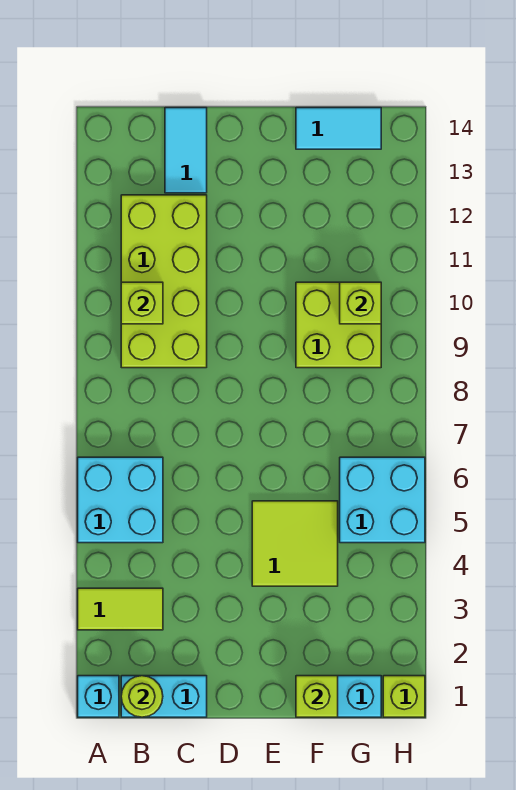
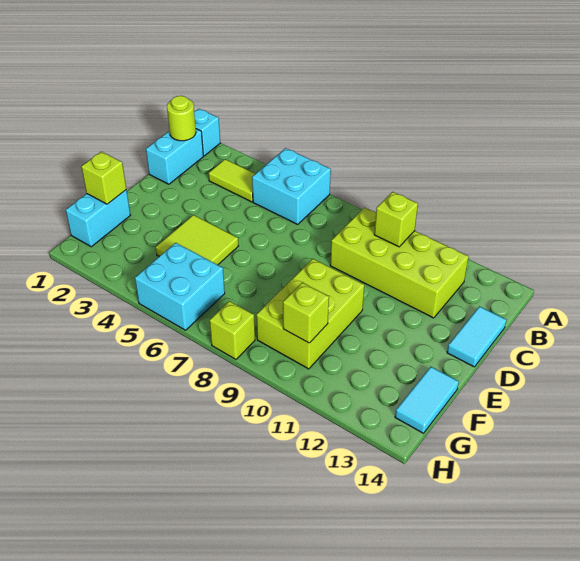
lime tile A3:B3 level 1 -> lime tile B3:B4 level 1
cyan tile C13:C14 level 1 -> cyan tile C14:D14 level 1
lime brick F9:G10 level 1 -> lime brick E9:G10 level 1
lime brick H1 level 1 -> lime brick H8 level 1

